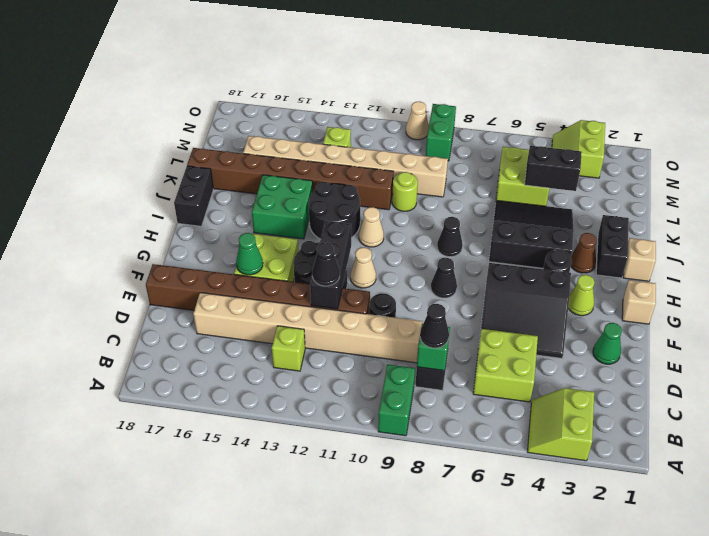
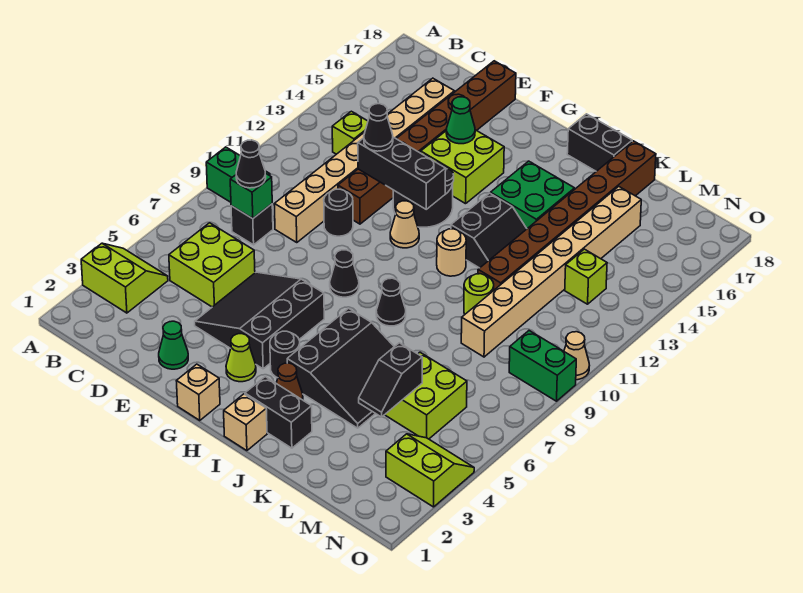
tan cone I11 level 1 -> tan round brick I11 level 1
black round brick I12:J13 level 1 -> black slope I12:J13 level 1 top I
black brick L4:L5 level 2 -> black slope L4:L5 level 2 top 5

